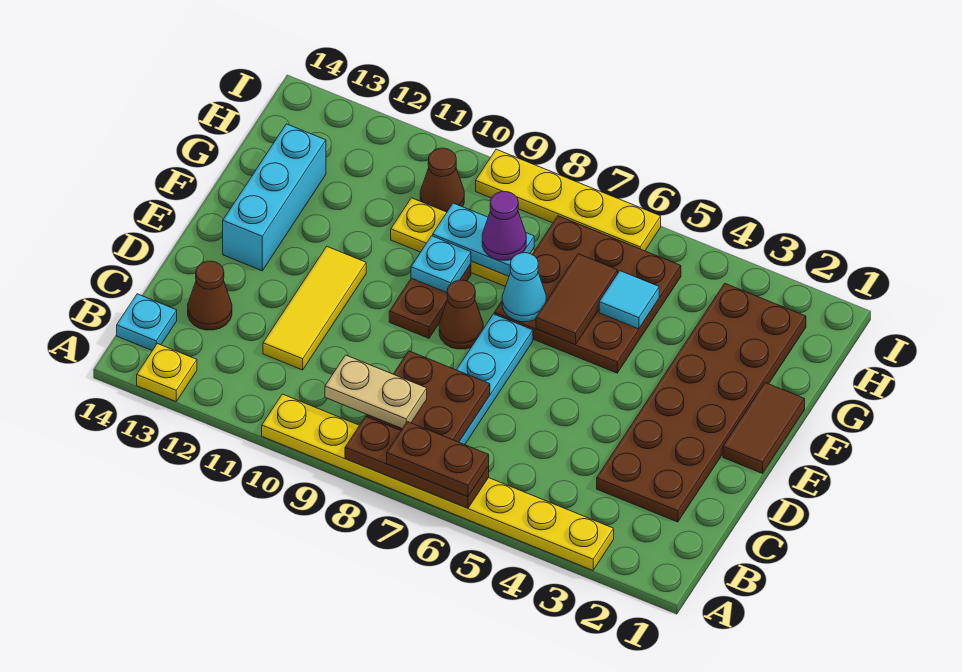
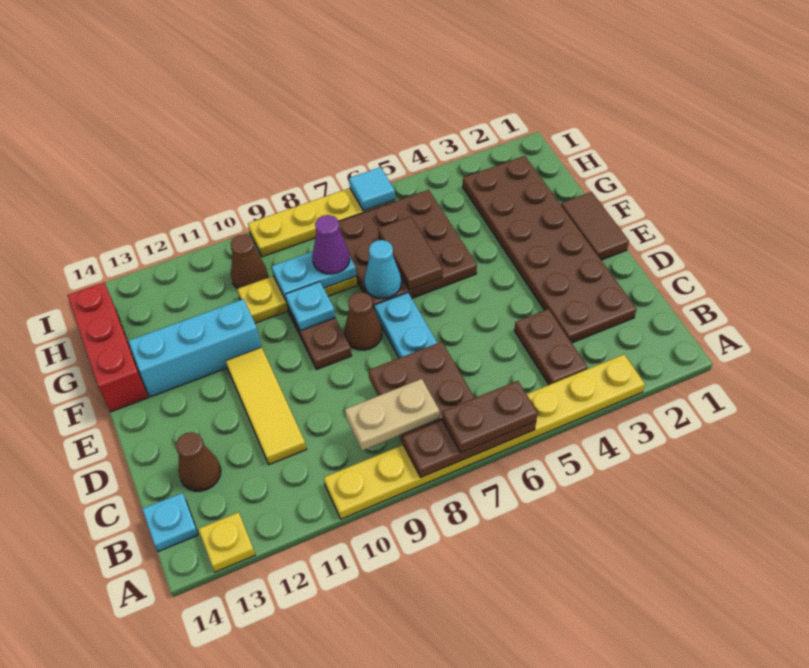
none -> brown plate B4:C4 level 1
cyan brick E13:G13 level 1 -> cyan brick F11:F13 level 1
none -> red brick F14:H14 level 1
cyan tile G5 level 2 -> cyan tile I6 level 2

